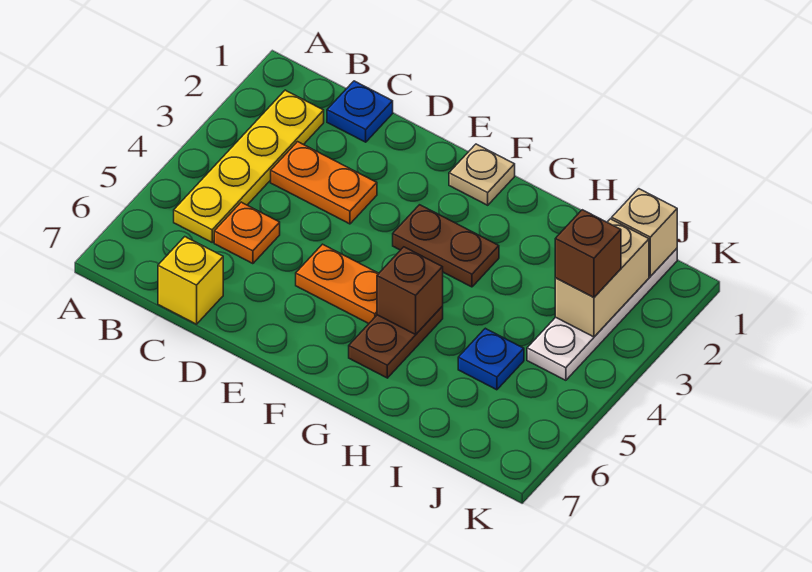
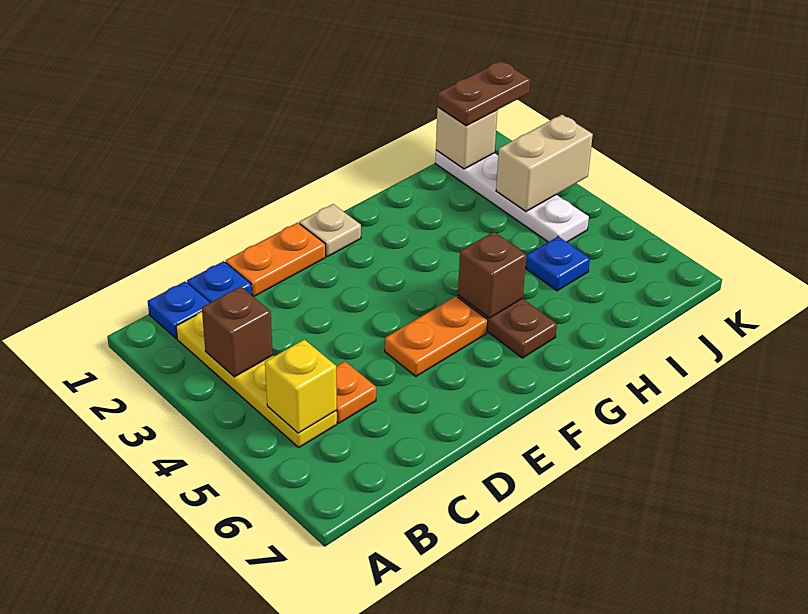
none -> blue plate B1 level 1
orange plate C3:D3 level 1 -> orange plate D1:E1 level 1
yellow brick C7 level 1 -> yellow brick B5 level 2
brown plate F3:G3 level 1 -> brown plate J1:K1 level 3
tan brick J2:J3 level 2 -> tan brick J3:K3 level 2
brown brick J3 level 3 -> brown brick B3 level 2

